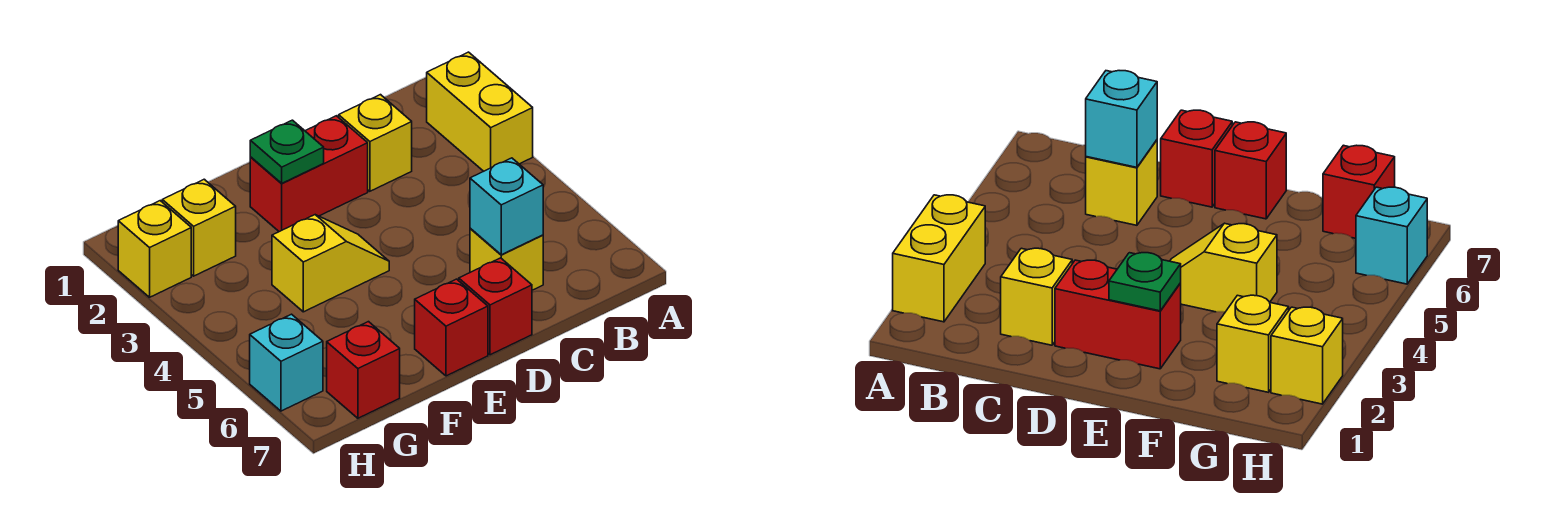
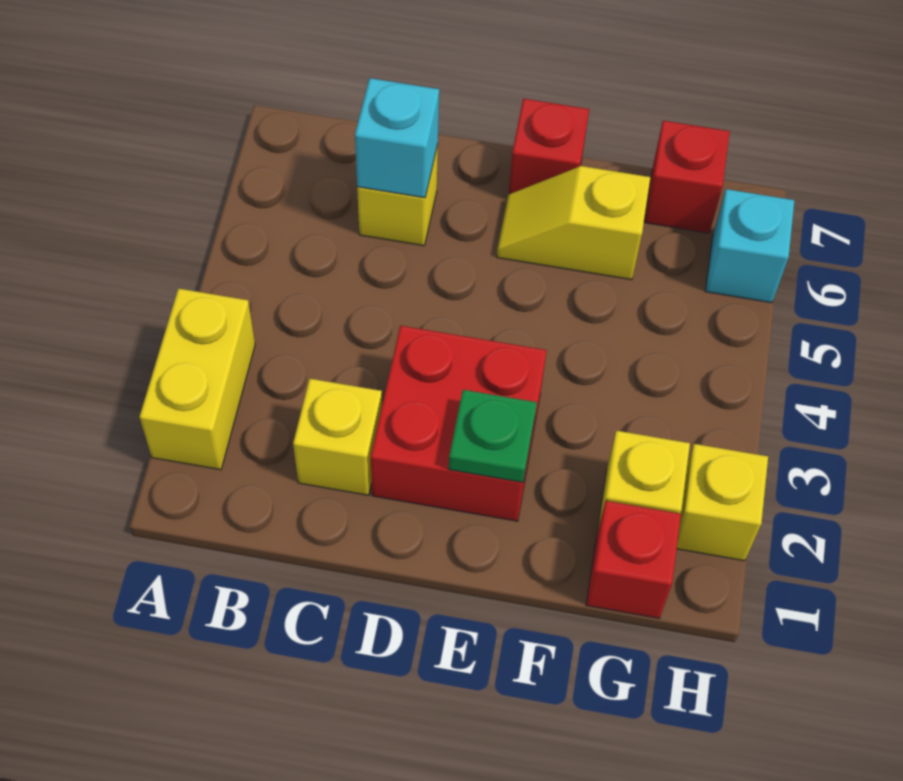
red brick D2:E2 level 1 -> red brick D2:E3 level 1
red brick D7 level 1 -> red brick G1 level 1
yellow slope E4:F4 level 1 top F -> yellow slope E6:F6 level 1 top F

